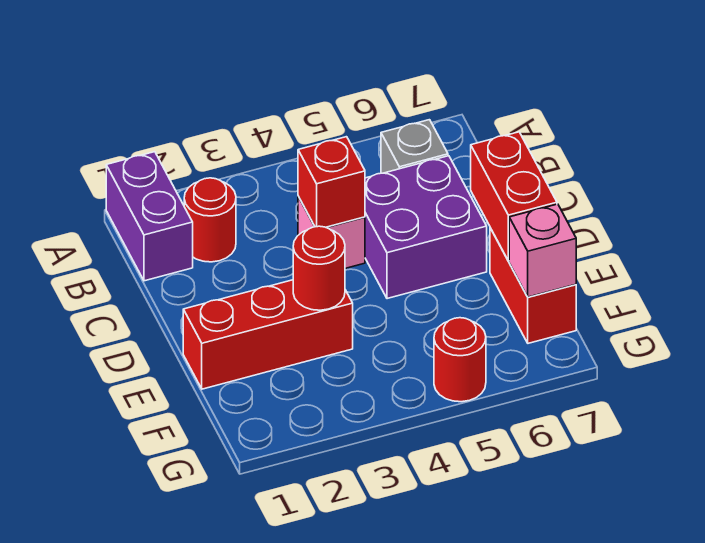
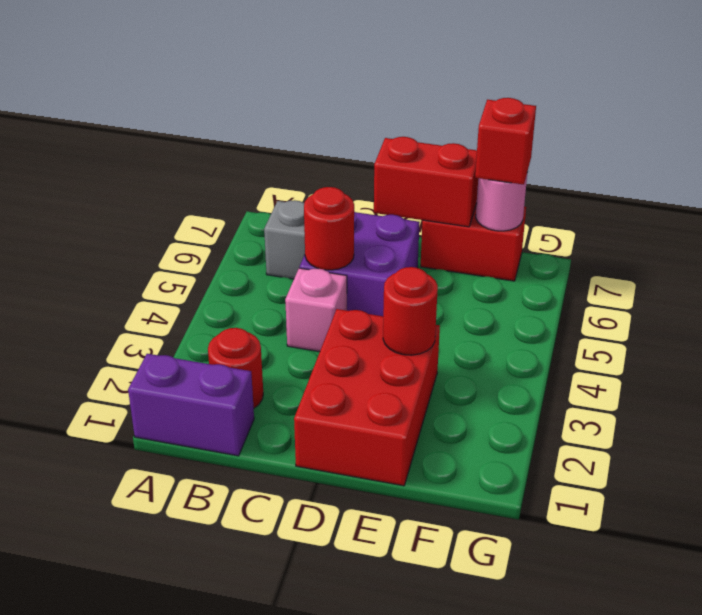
red brick C4 level 2 -> red brick F7 level 3
red brick E1:E3 level 1 -> red brick D1:E3 level 1
pink brick F7 level 2 -> pink round brick F7 level 2
red round brick G5 level 1 -> red round brick C5 level 2

